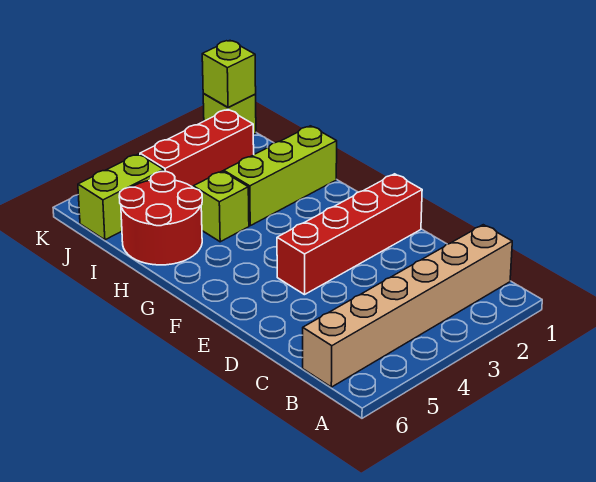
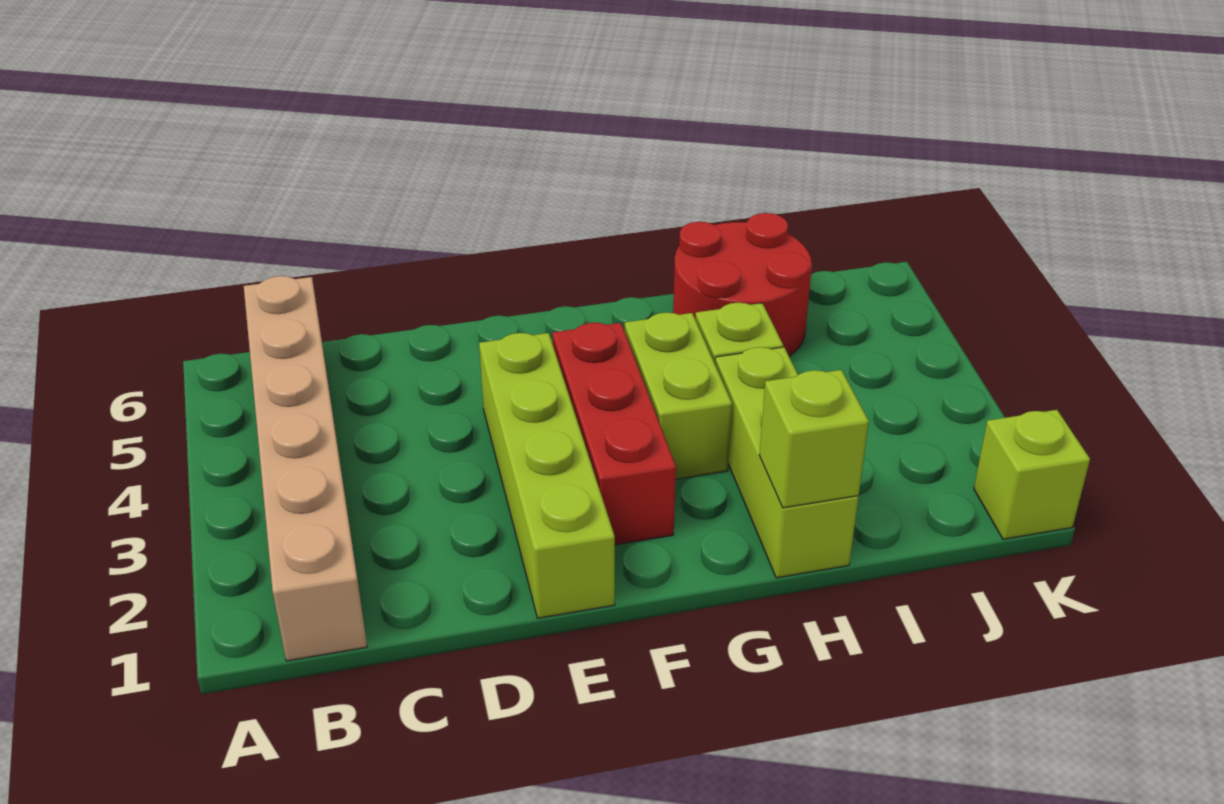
red brick E1:E4 level 1 -> lime brick E1:E4 level 1
red brick J2:J4 level 1 -> red brick F2:F4 level 1
lime brick J5:J6 level 1 -> lime brick G3:G4 level 1
lime brick K1 level 2 -> lime brick H1 level 2

